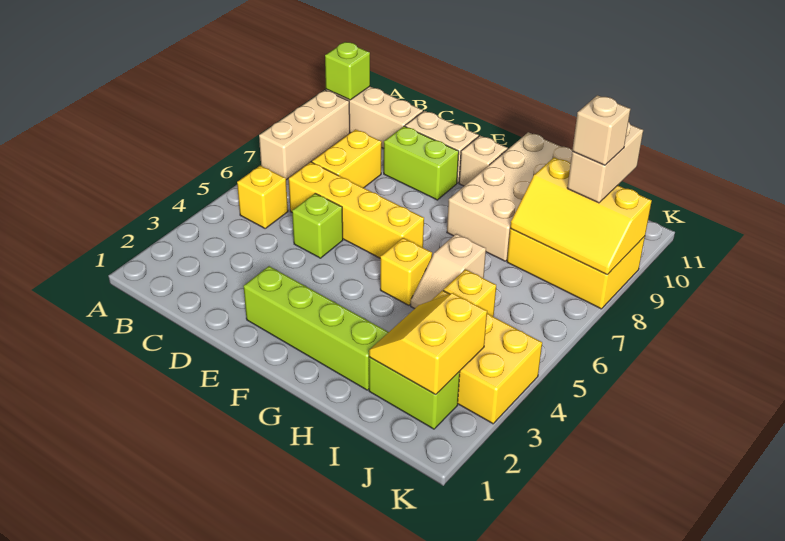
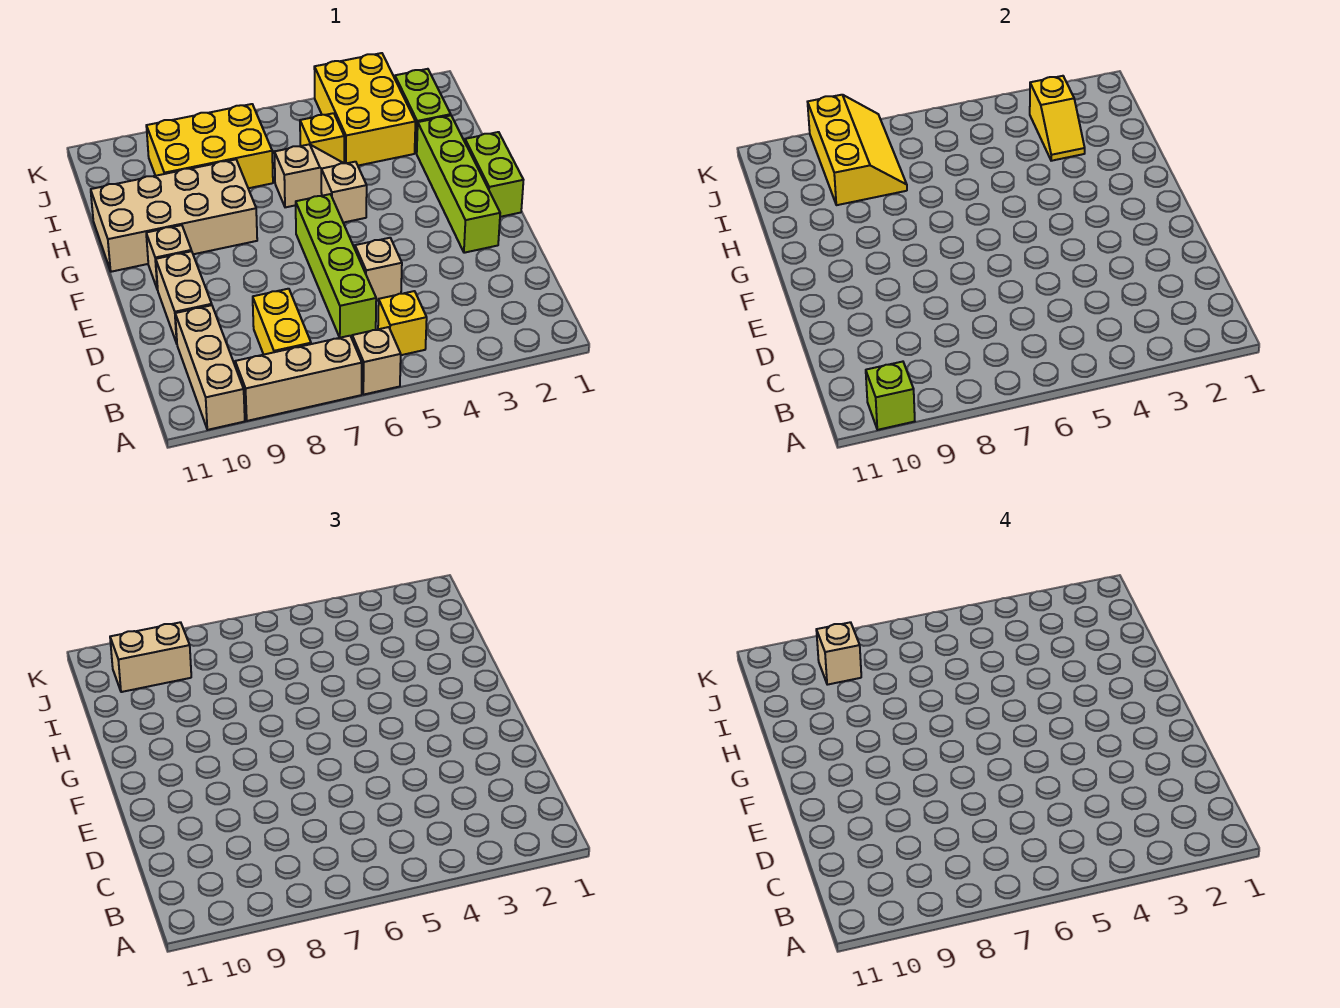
none -> tan brick A6 level 1
yellow brick C6:F6 level 1 -> lime brick C6:F6 level 1
yellow brick C7:C8 level 1 -> yellow brick B8:C8 level 1
lime brick D5 level 1 -> tan brick D5 level 1
lime brick D9:E9 level 1 -> lime brick F1:G1 level 1
yellow brick G5 level 1 -> tan brick G5 level 1
yellow slope I2:J3 level 2 top J -> yellow slope I3:J3 level 2 top J
yellow brick I8:K9 level 1 -> yellow brick I7:J9 level 1

